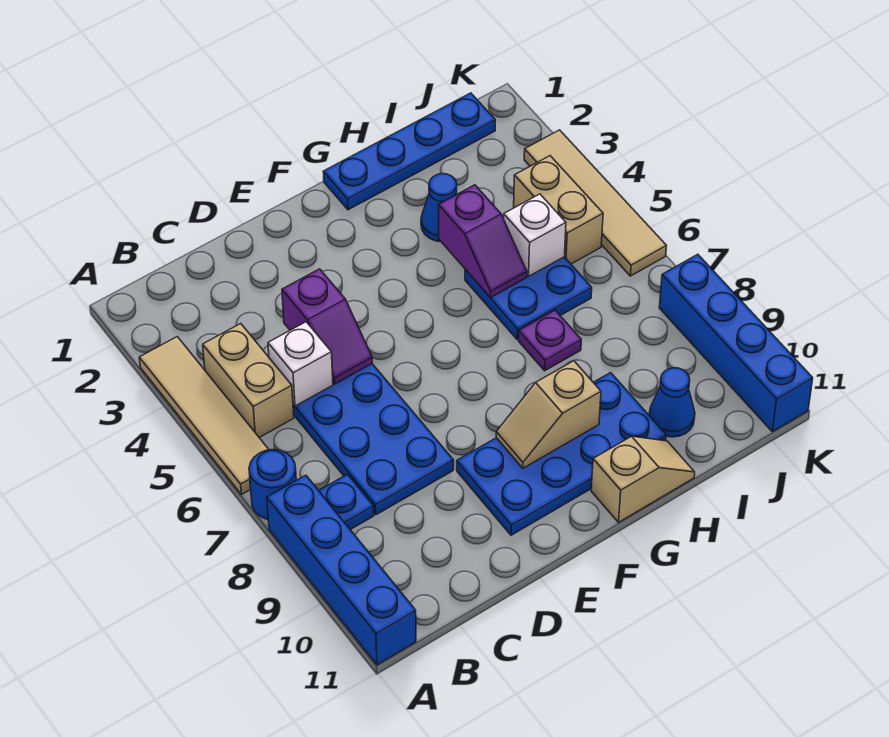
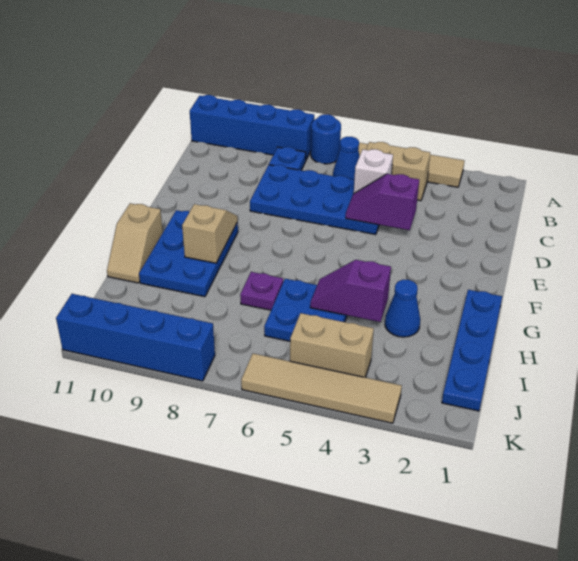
blue plate E9:H10 level 1 -> blue plate F9:H10 level 1
white brick I5 level 2 -> none
blue cone I10 level 1 -> blue cone B6 level 1

